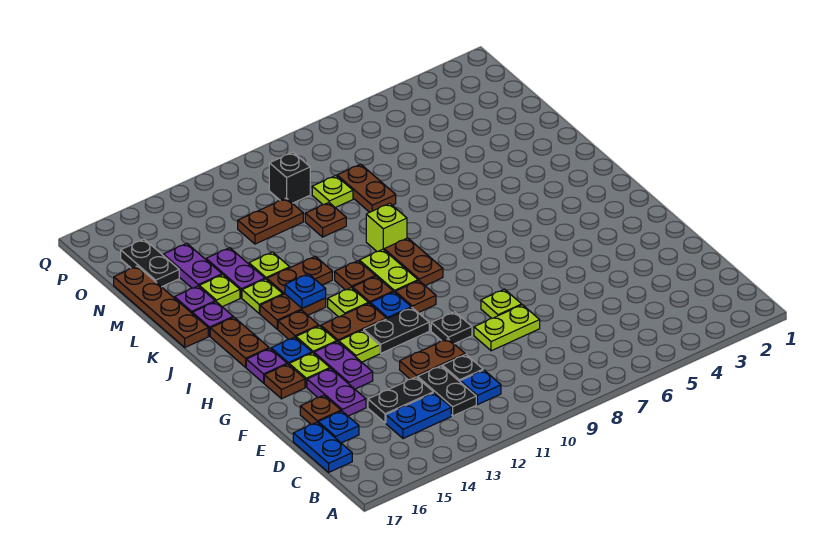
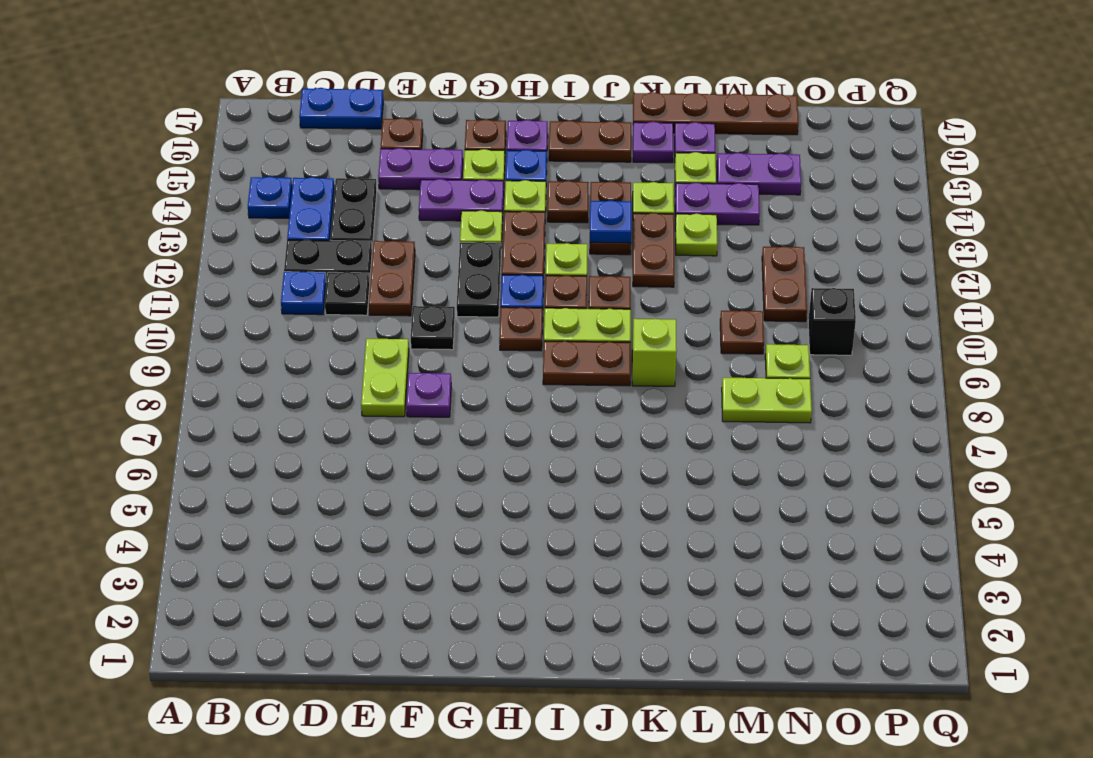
blue plate D16 level 1 -> blue plate B14 level 1
lime plate F8 level 1 -> purple plate F8 level 1
brown plate M8:N8 level 1 -> lime plate M8:N8 level 1
black plate N16:O16 level 1 -> none

